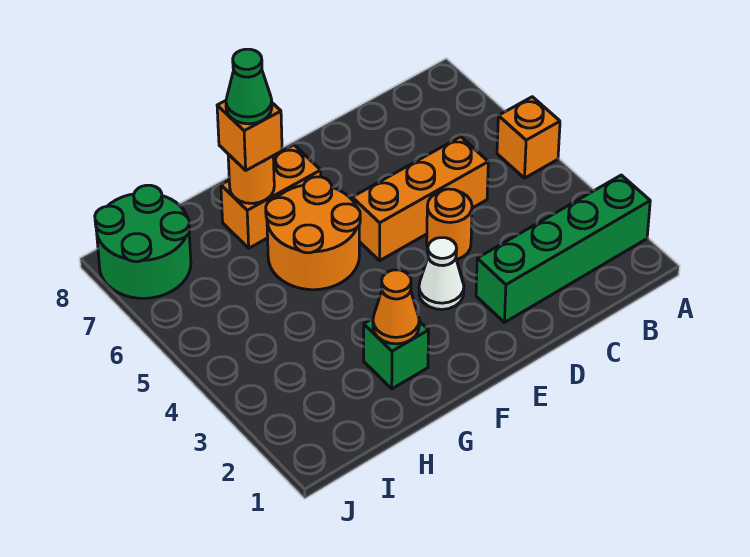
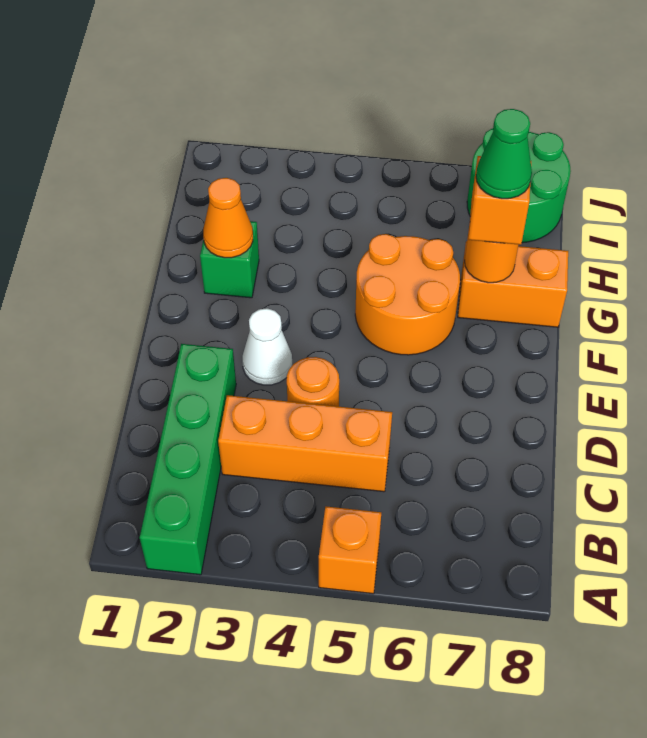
orange brick C5:E5 level 1 -> orange brick C3:C5 level 1
orange brick F7:G7 level 1 -> orange brick G7:G8 level 1

